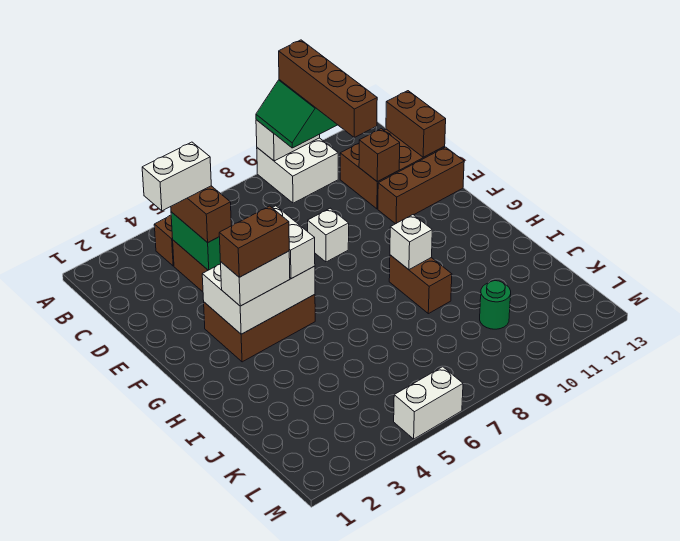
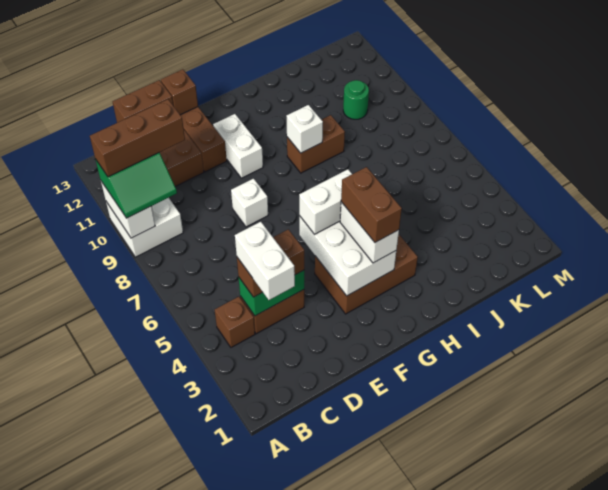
brown brick A10:D10 level 4 -> brown brick A10:C10 level 4
brown brick D11 level 2 -> brown brick E13 level 2
brown brick F3:G5 level 1 -> brown brick F3:H4 level 1
white brick M5:M6 level 1 -> white brick F10:F11 level 1

